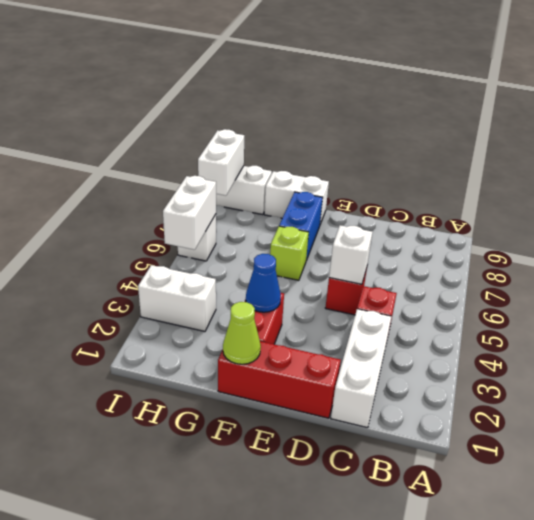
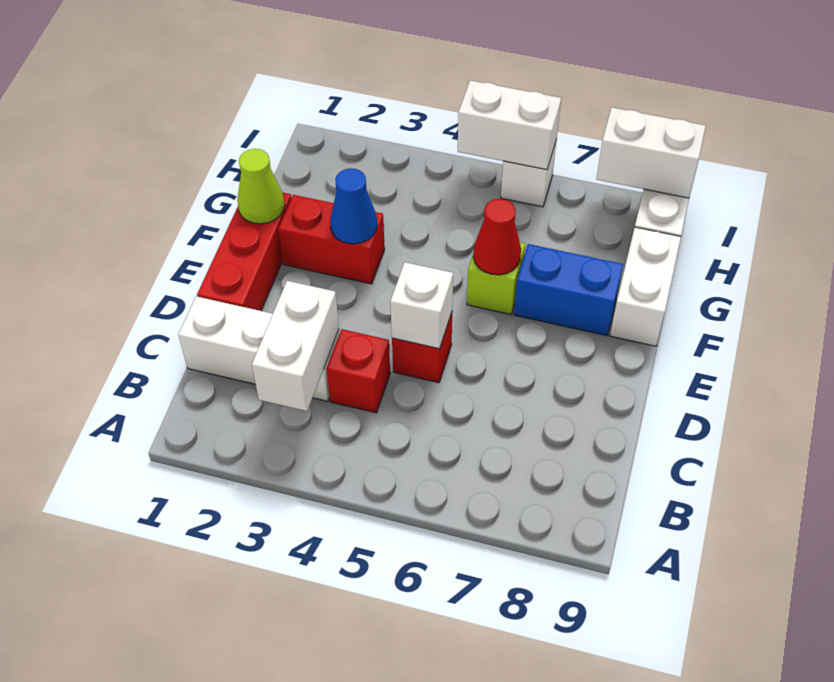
none -> red cone F6 level 2
white brick H3:I3 level 1 -> white brick B3:C3 level 2

